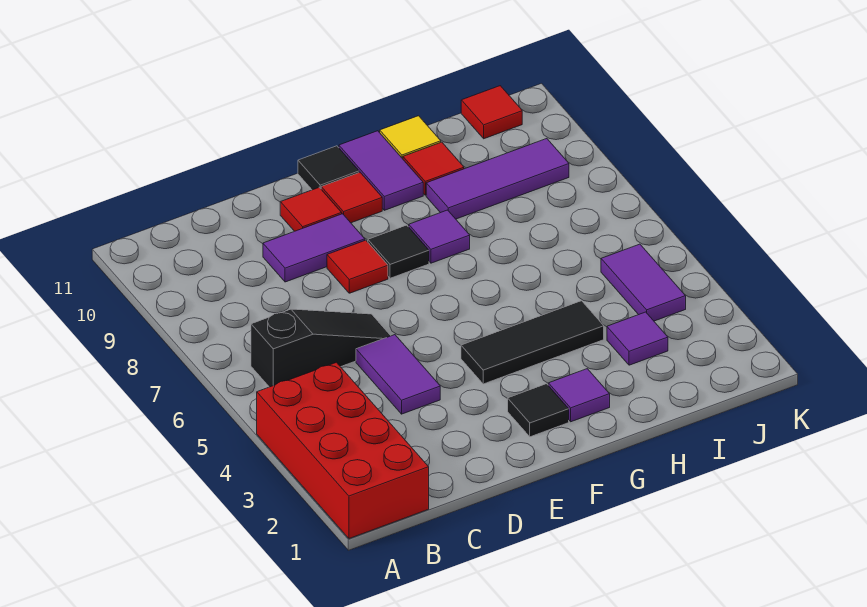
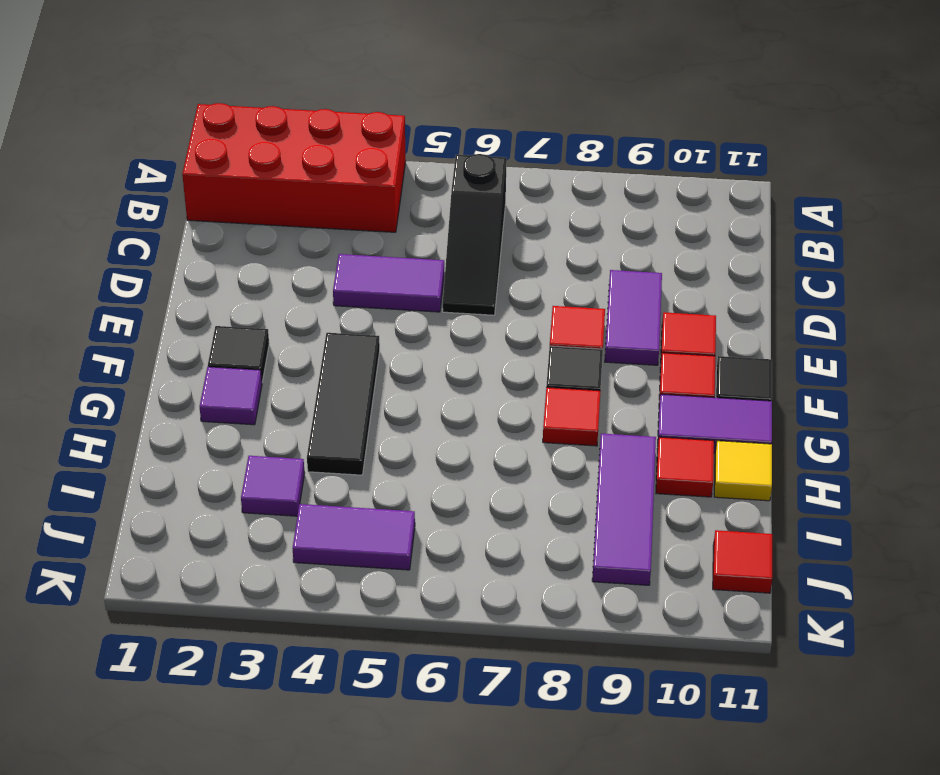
purple tile G8 level 1 -> red tile G8 level 1

